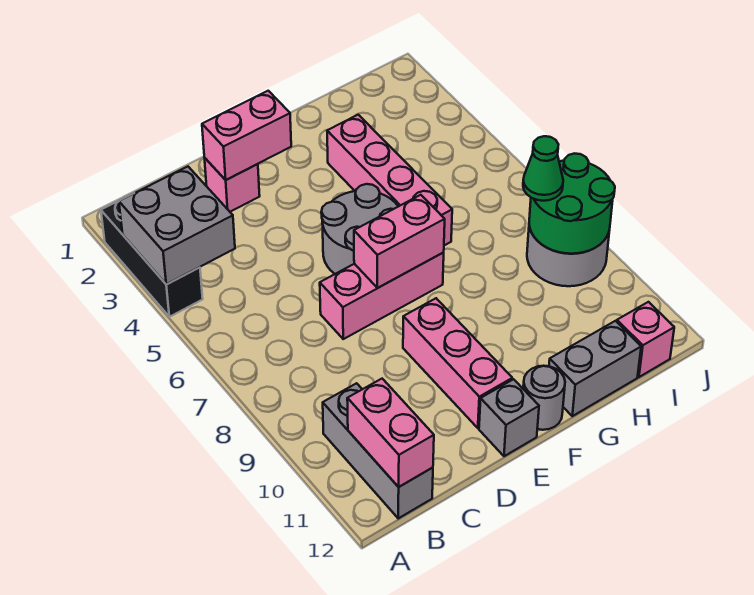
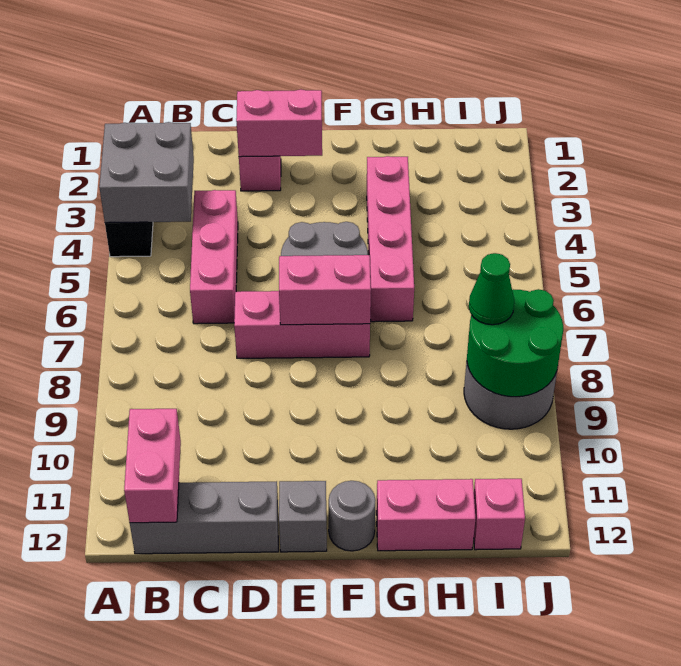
grey brick B10:B12 level 1 -> grey brick B12:D12 level 1
pink brick E9:E11 level 1 -> pink brick C4:C6 level 1
grey brick G12:H12 level 1 -> pink brick G12:H12 level 1

